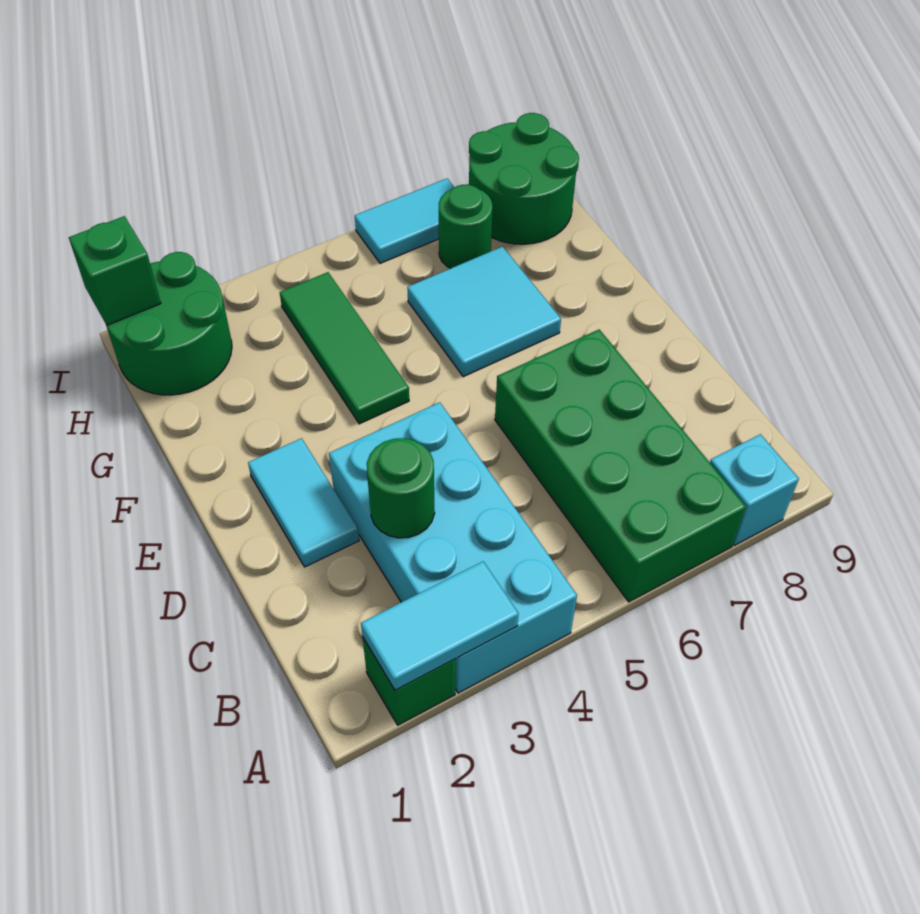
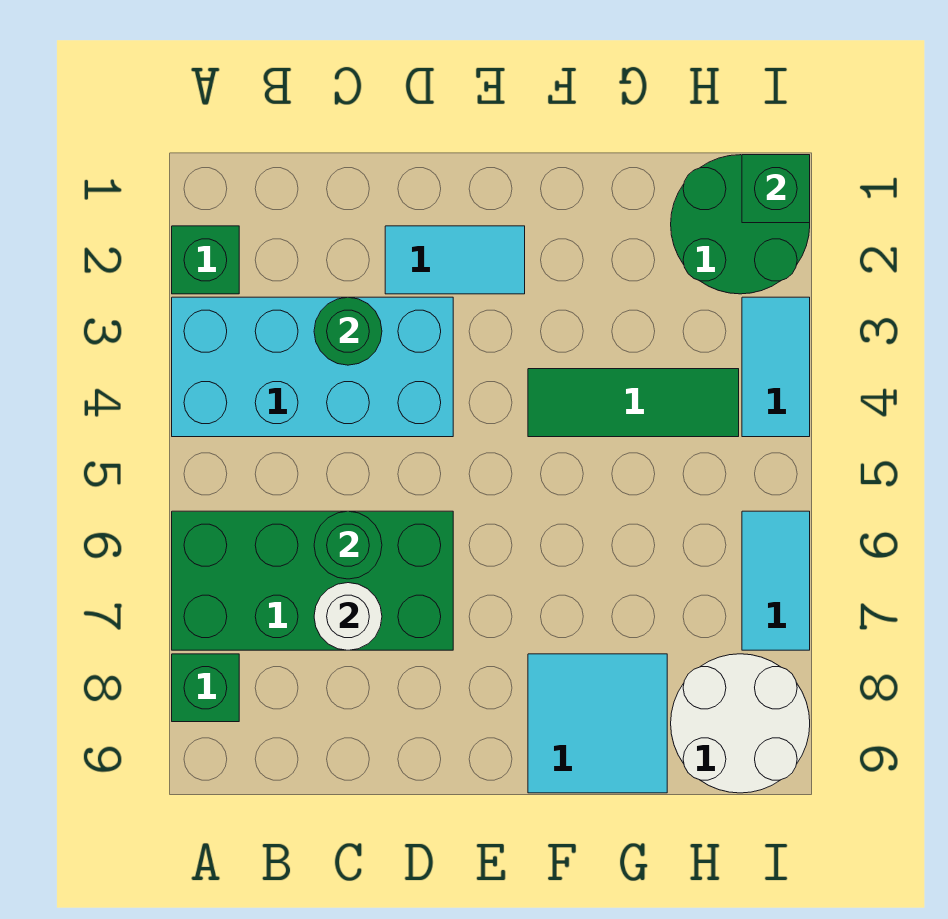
cyan tile A2:A3 level 2 -> cyan tile I3:I4 level 1
cyan brick A8 level 1 -> green brick A8 level 1
none -> white round brick C7 level 2
cyan tile F6:G7 level 1 -> cyan tile F8:G9 level 1
green round brick H7 level 1 -> green round brick C6 level 2
green round brick H8:I9 level 1 -> white round brick H8:I9 level 1

